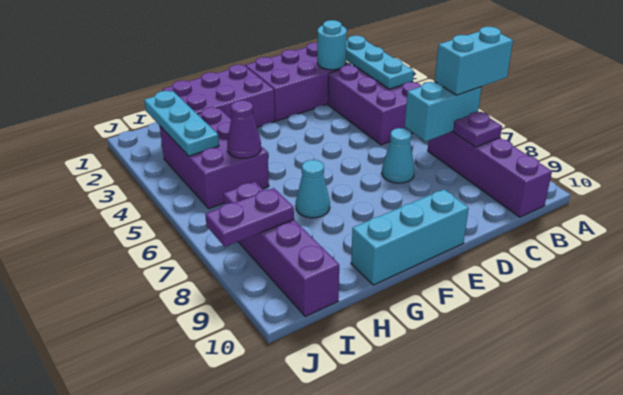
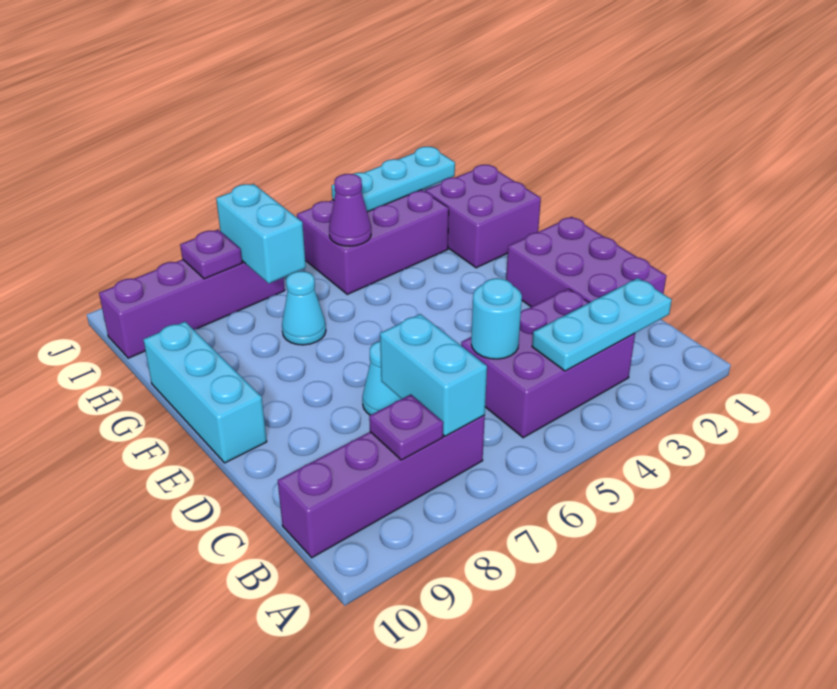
cyan brick A7:B7 level 3 -> cyan brick H7:I7 level 2
cyan round brick C2 level 2 -> cyan round brick C5 level 2
purple brick F1:H2 level 1 -> purple brick G1:H2 level 1
purple plate I8:J8 level 2 -> purple plate I8 level 2

